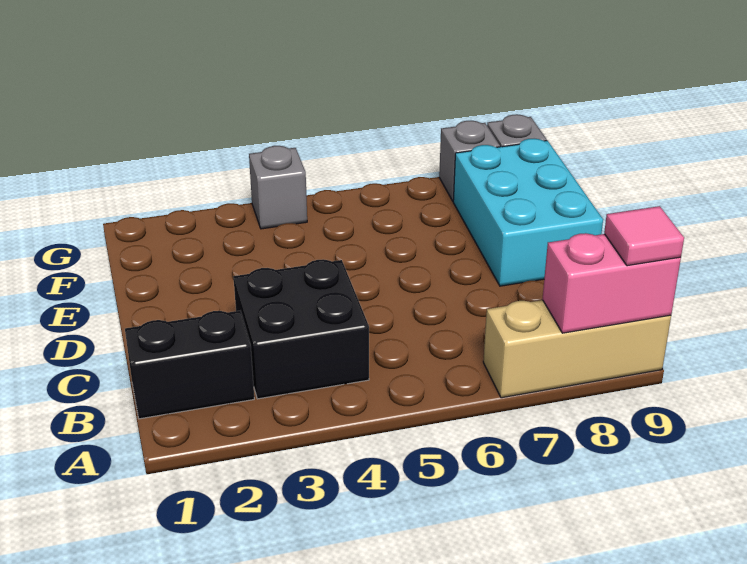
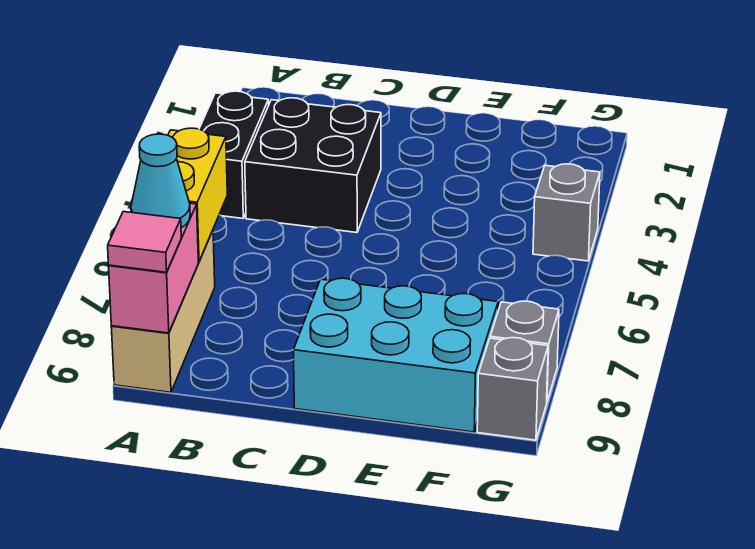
none -> yellow brick A6:A7 level 2
none -> cyan cone A8 level 3
black brick B1:B2 level 1 -> black brick A3:A4 level 1

